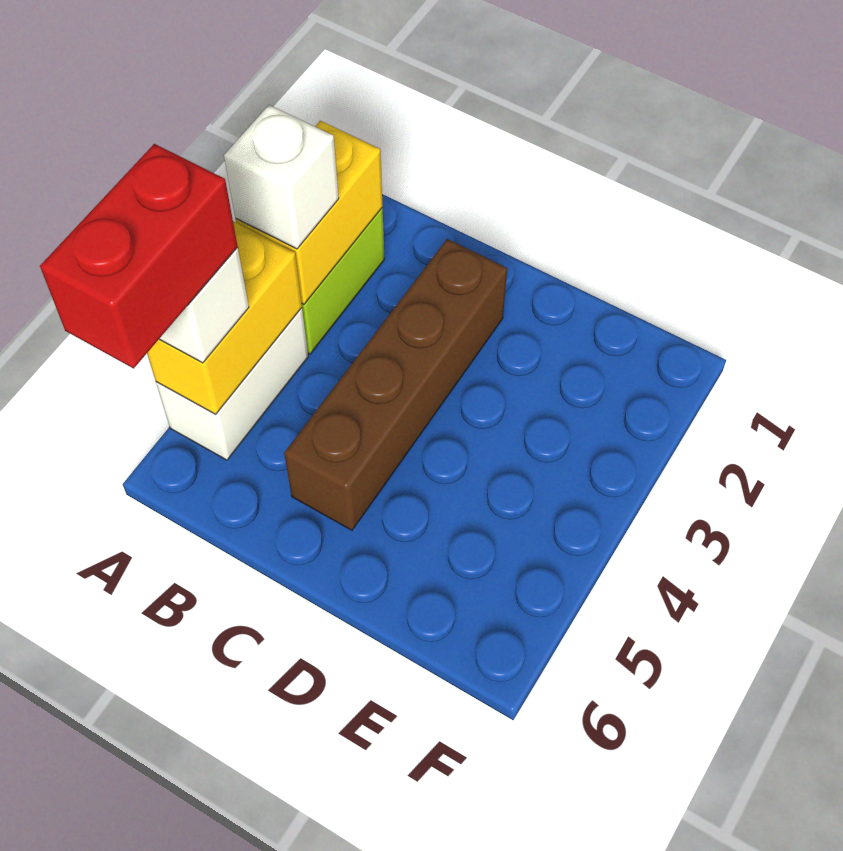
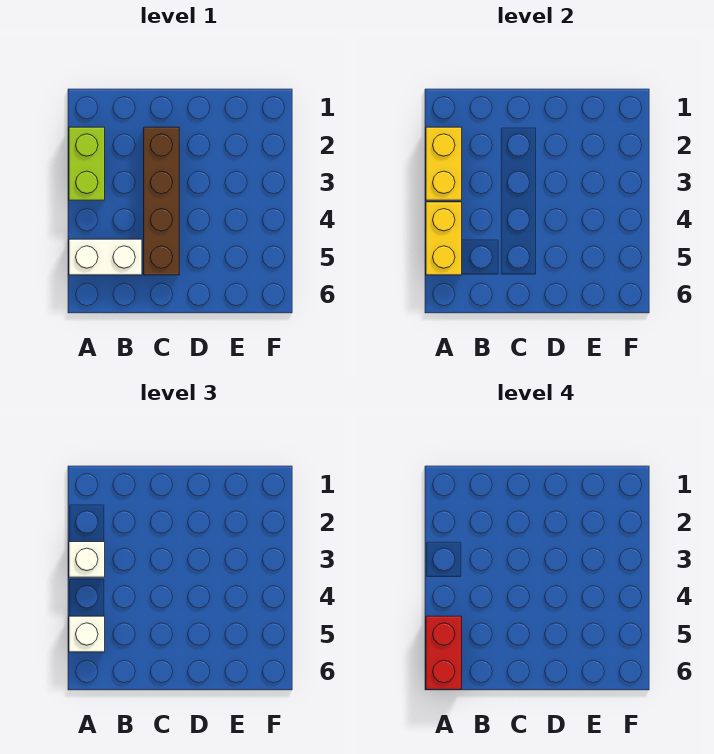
white brick A4:A5 level 1 -> white brick A5:B5 level 1

